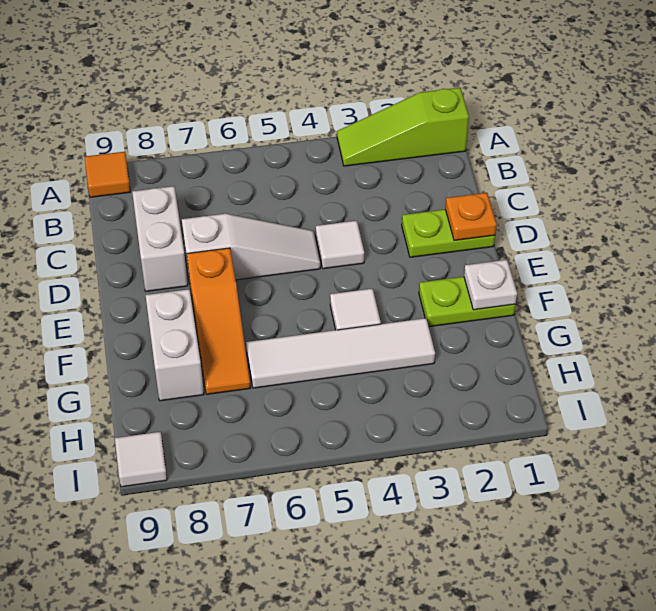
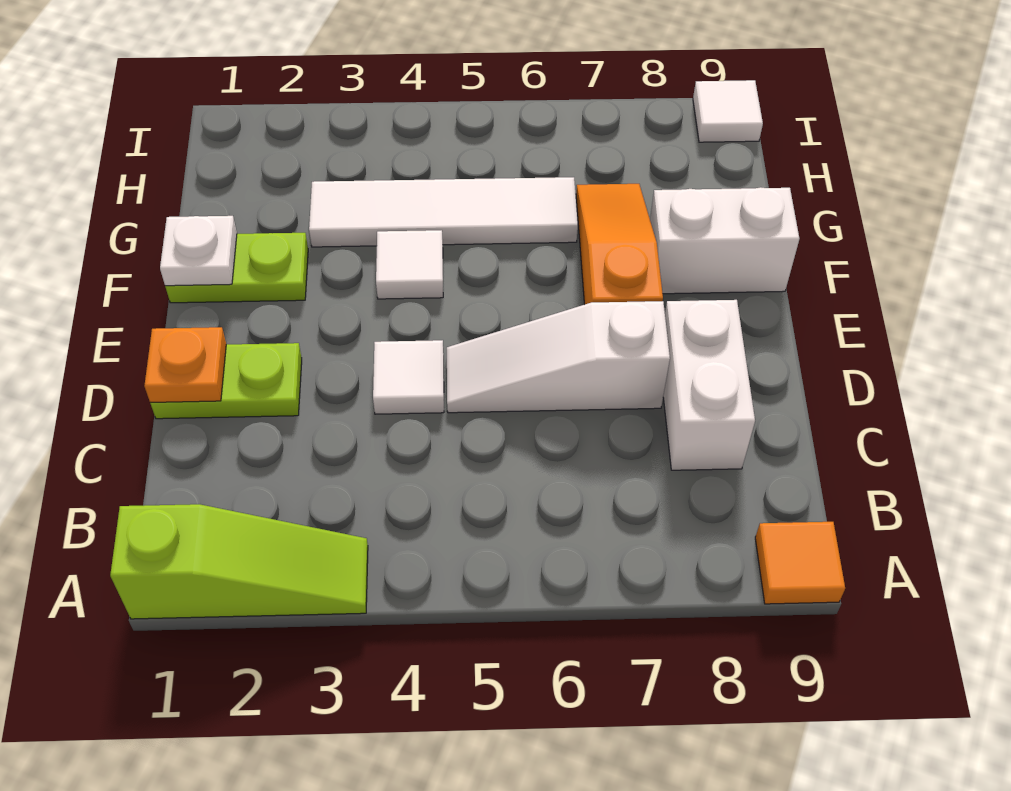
white brick F8:G8 level 1 -> white brick F8:F9 level 1

